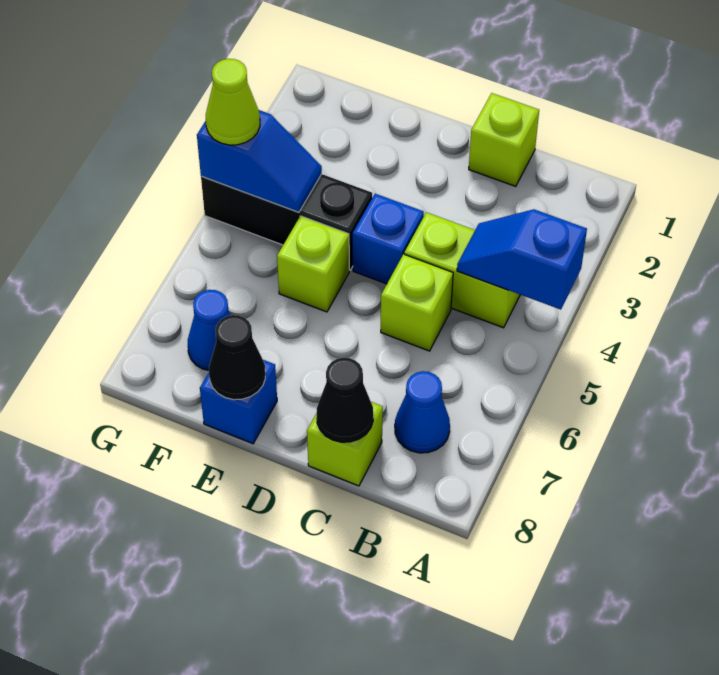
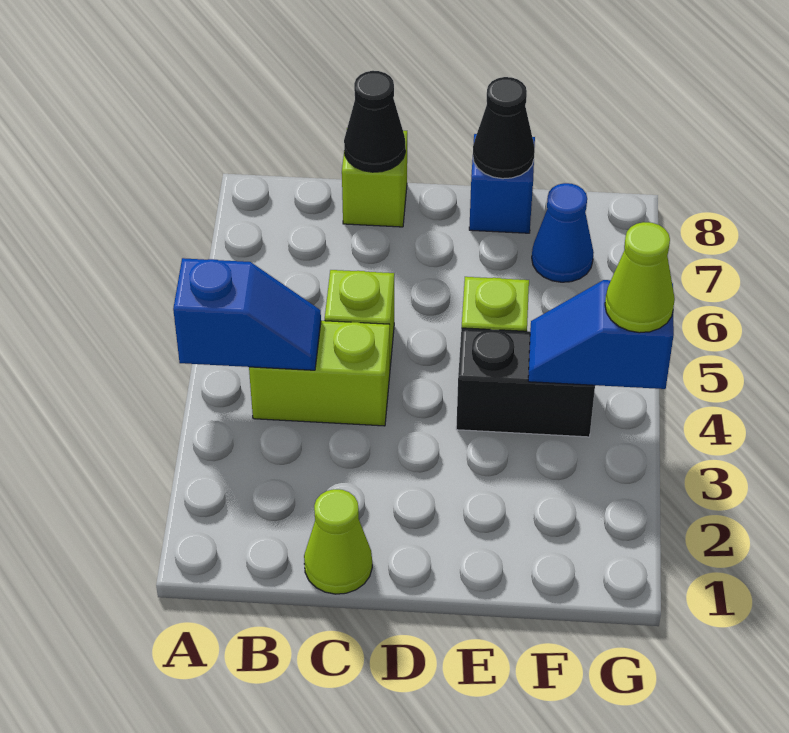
blue cone B7 level 1 -> none
lime brick C1 level 1 -> lime cone C1 level 1
blue brick D4 level 1 -> none
black brick E4:G4 level 1 -> black brick E4:F4 level 1

